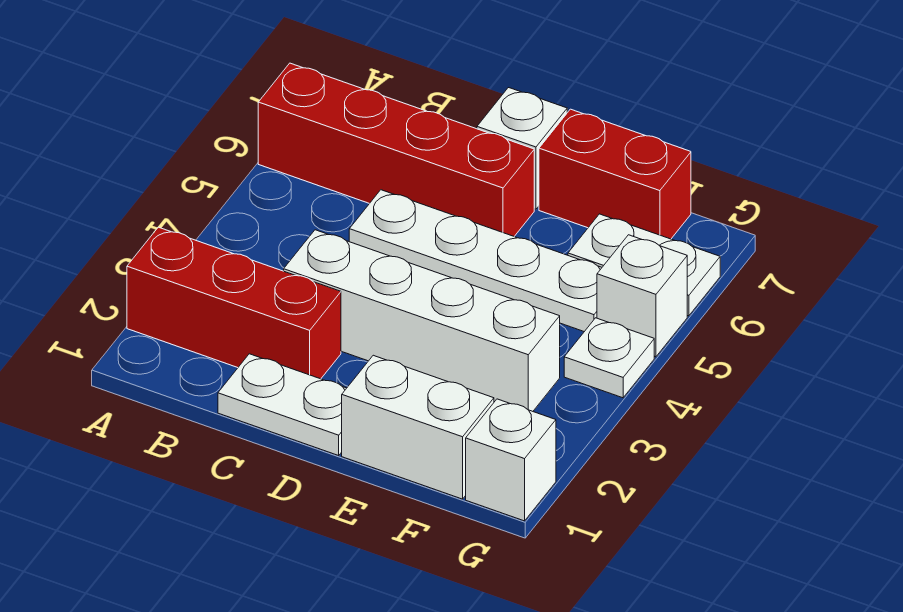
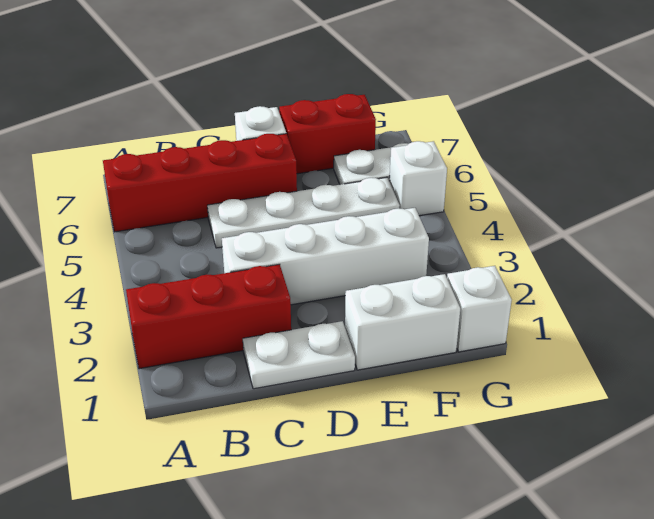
white plate G4 level 1 -> none

